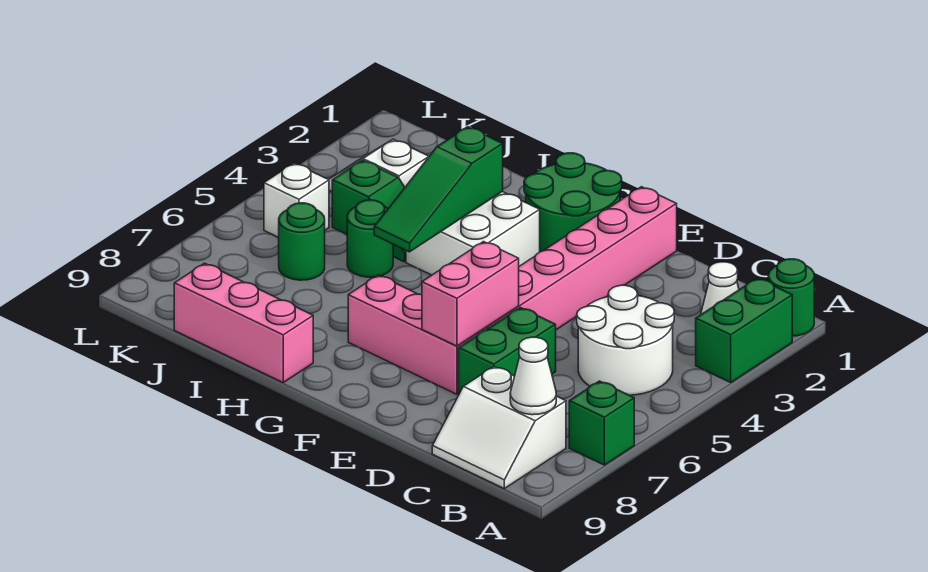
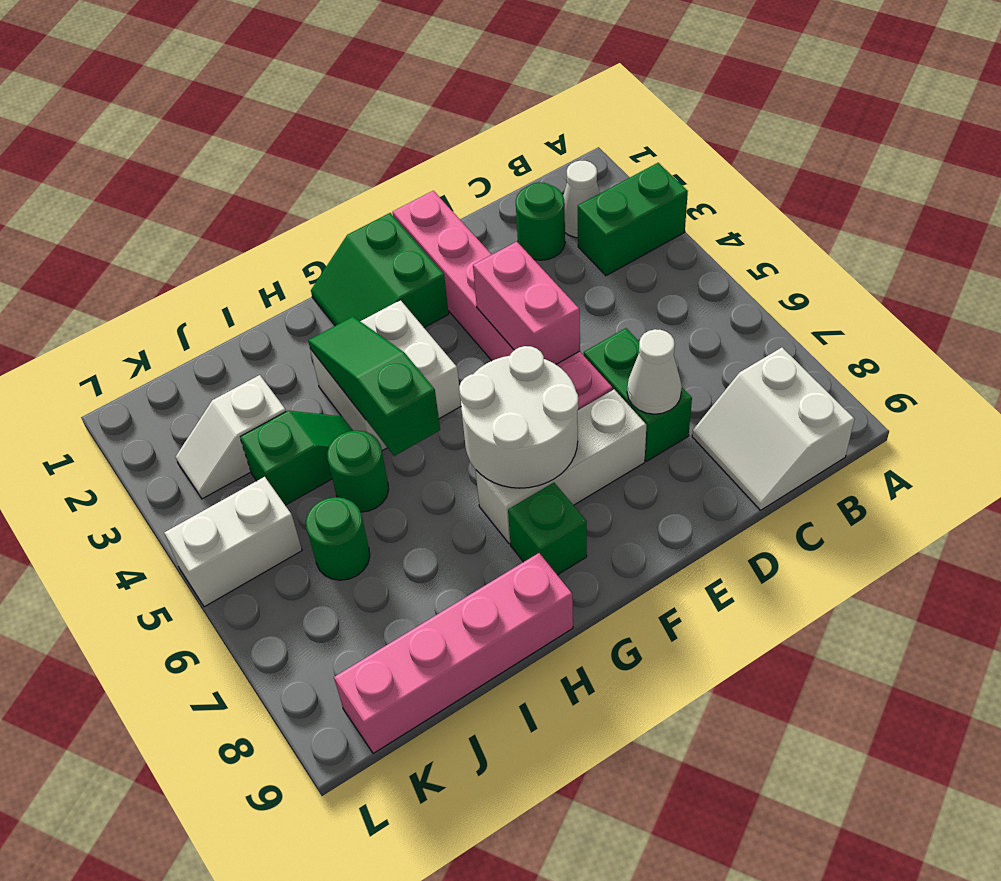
green round brick A1 level 1 -> green round brick C2 level 1
green brick A2:A3 level 1 -> green brick A3:B3 level 1
green brick A7 level 1 -> green brick G8 level 1
white round brick B4:C5 level 1 -> white round brick F6:G7 level 2
white slope B8:C9 level 1 top 8 -> white slope B8:C9 level 1 top B
white cone B8 level 2 -> white cone D7 level 2
pink brick E6:E7 level 2 -> pink brick E4:E5 level 2
pink brick E7:G7 level 1 -> white brick E7:G7 level 1
green round brick F1:G2 level 1 -> green slope F1:G2 level 1 top F
green slope H3:H5 level 2 top 3 -> green slope H3:H5 level 2 top 5
pink brick H9:J9 level 1 -> pink brick H9:K9 level 1
white brick K5 level 1 -> white brick K5:L5 level 1

